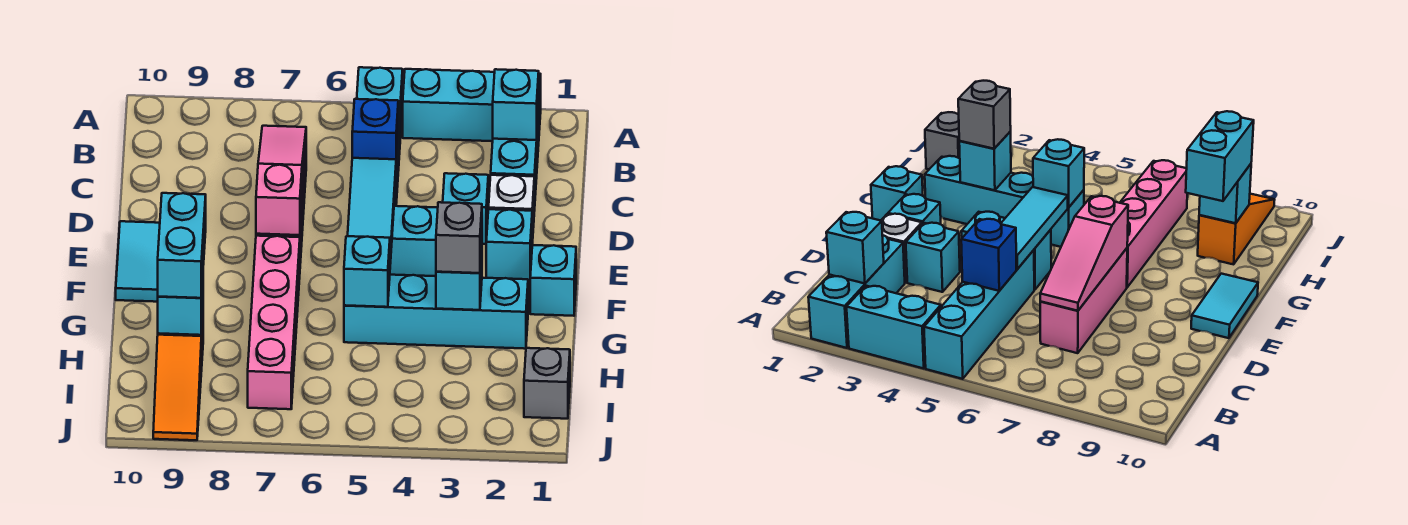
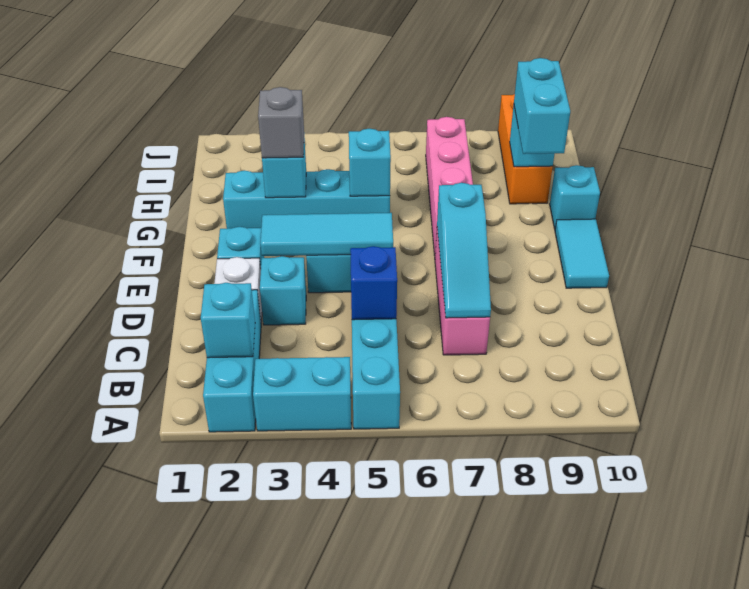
pink slope C7:E7 level 2 top E -> cyan slope C7:E7 level 2 top E
cyan tile D5:F5 level 2 -> cyan tile E3:E5 level 2
cyan brick F1 level 1 -> cyan brick G10 level 1
orange slope H9:J9 level 1 top H -> orange brick H9:J9 level 1
grey brick I1 level 1 -> none

